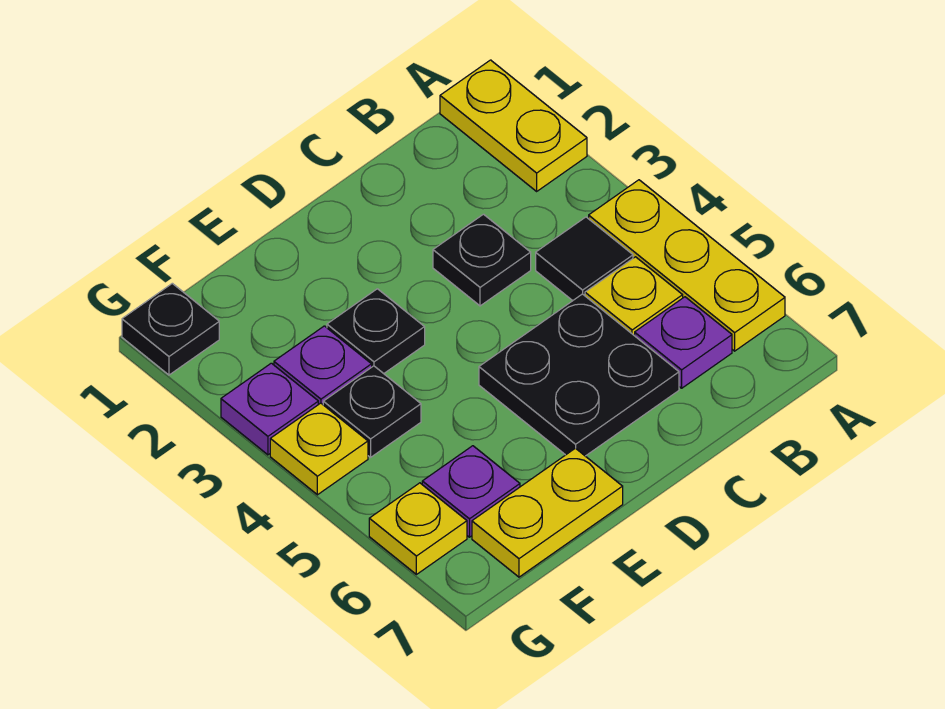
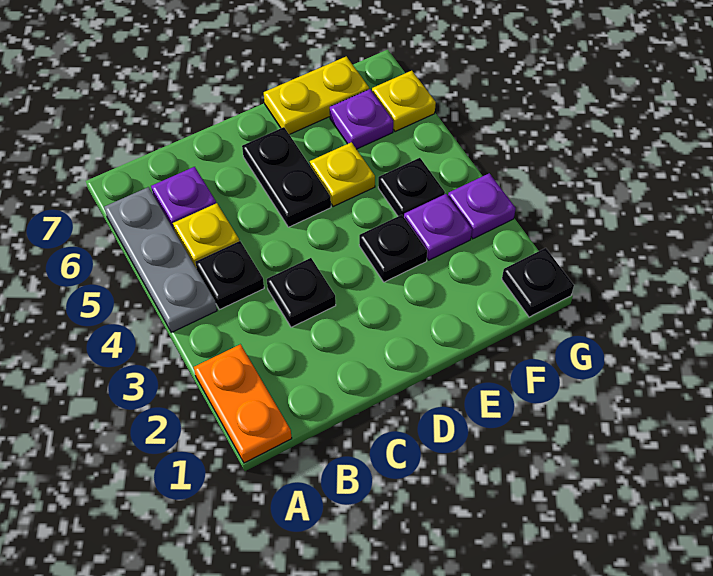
yellow plate A1:A2 level 1 -> orange plate A1:A2 level 1
yellow plate A4:A6 level 1 -> grey plate A4:A6 level 1
black tile B4 level 1 -> black plate B4 level 1
black plate C5:D6 level 1 -> black plate D5:D6 level 1
yellow plate G4 level 1 -> yellow plate E5 level 1

